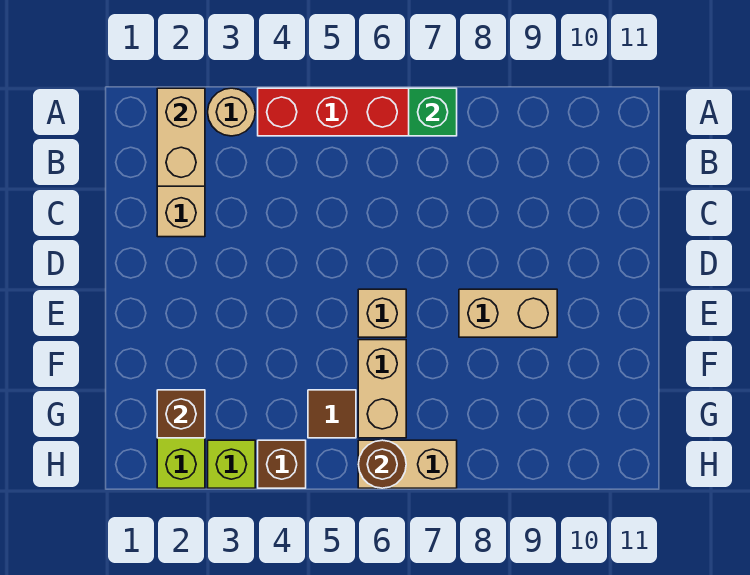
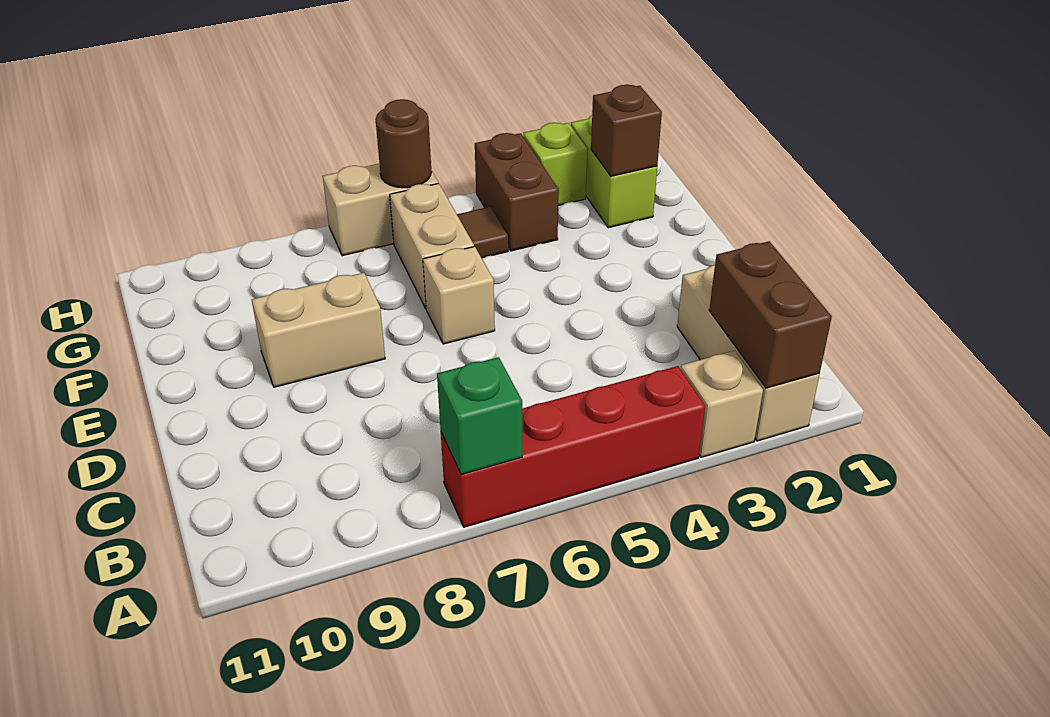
tan brick A2:B2 level 2 -> brown brick A2:B2 level 2
tan round brick A3 level 1 -> tan brick A3 level 1
brown brick H4 level 1 -> brown brick G4:H4 level 1

